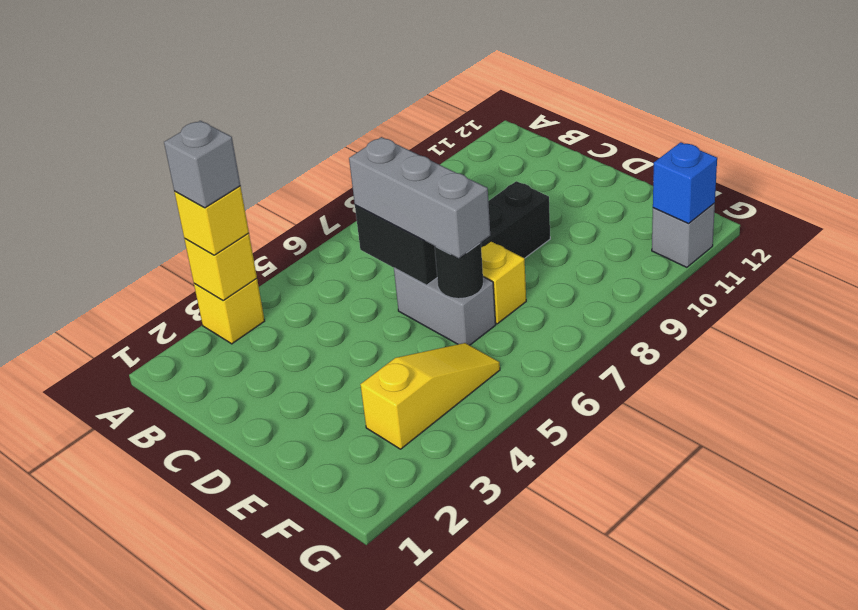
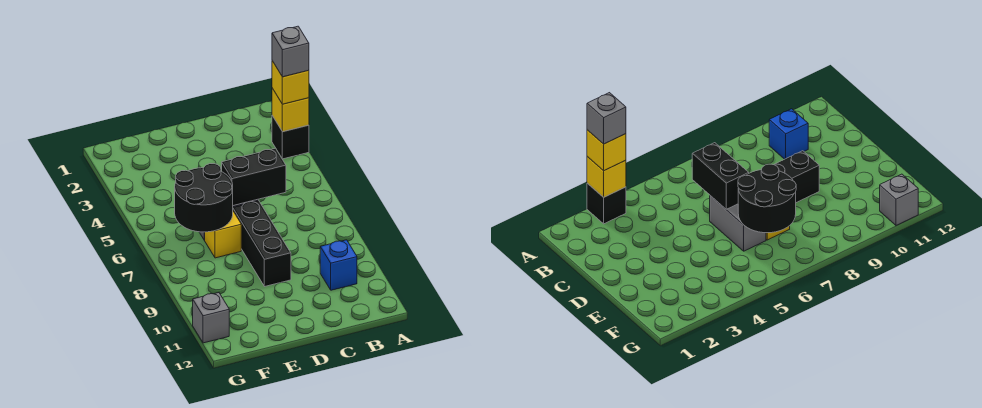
yellow brick A3 level 1 -> black brick A3 level 1
grey brick C6:E6 level 3 -> none
black round brick E6 level 2 -> black round brick E6:F7 level 2
yellow slope F3:F5 level 1 top 3 -> none
blue brick G11 level 2 -> blue brick B10 level 1

